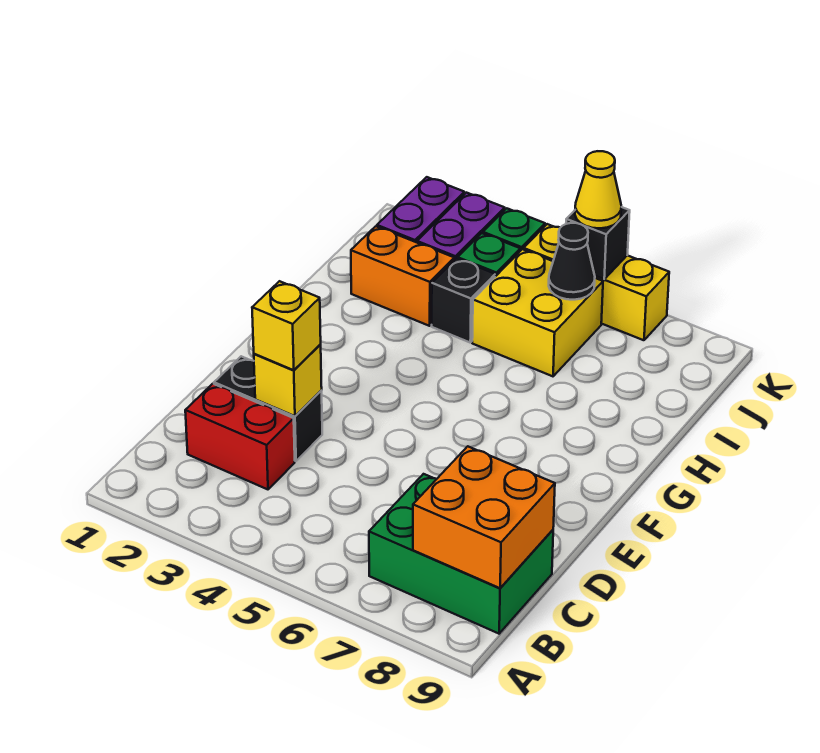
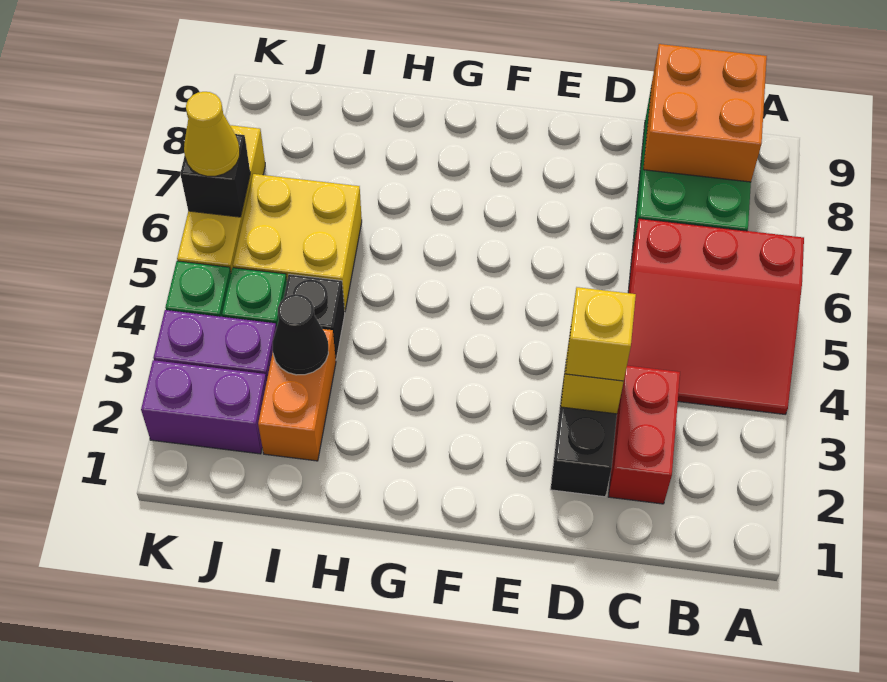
none -> red slope A4:C6 level 1 top 6
black cone J6 level 2 -> black cone I3 level 2

